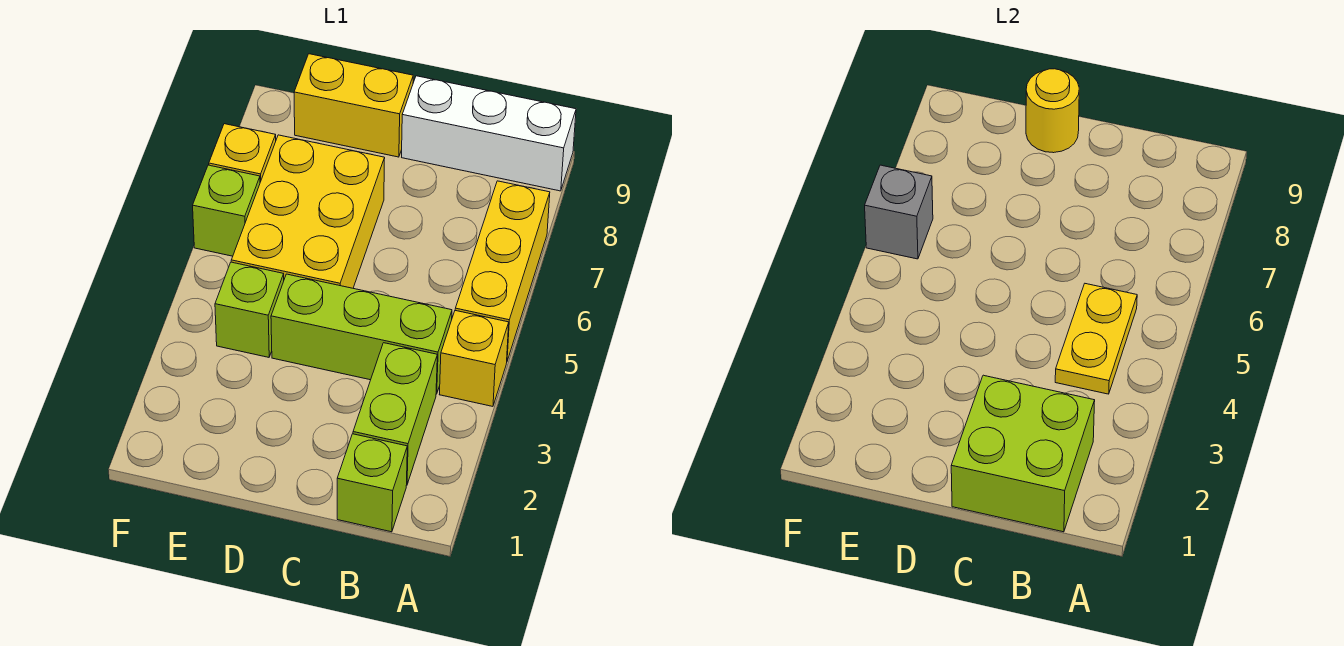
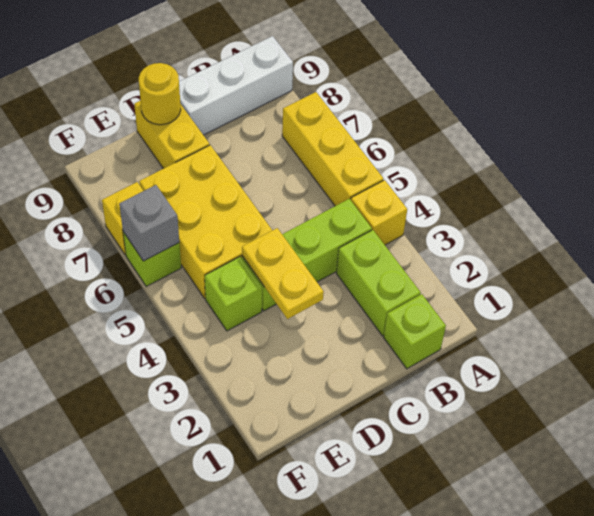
lime brick B1:C2 level 2 -> none
yellow plate B4:B5 level 2 -> yellow plate D3:D4 level 2
yellow brick D9:E9 level 1 -> yellow brick D8:D9 level 1

